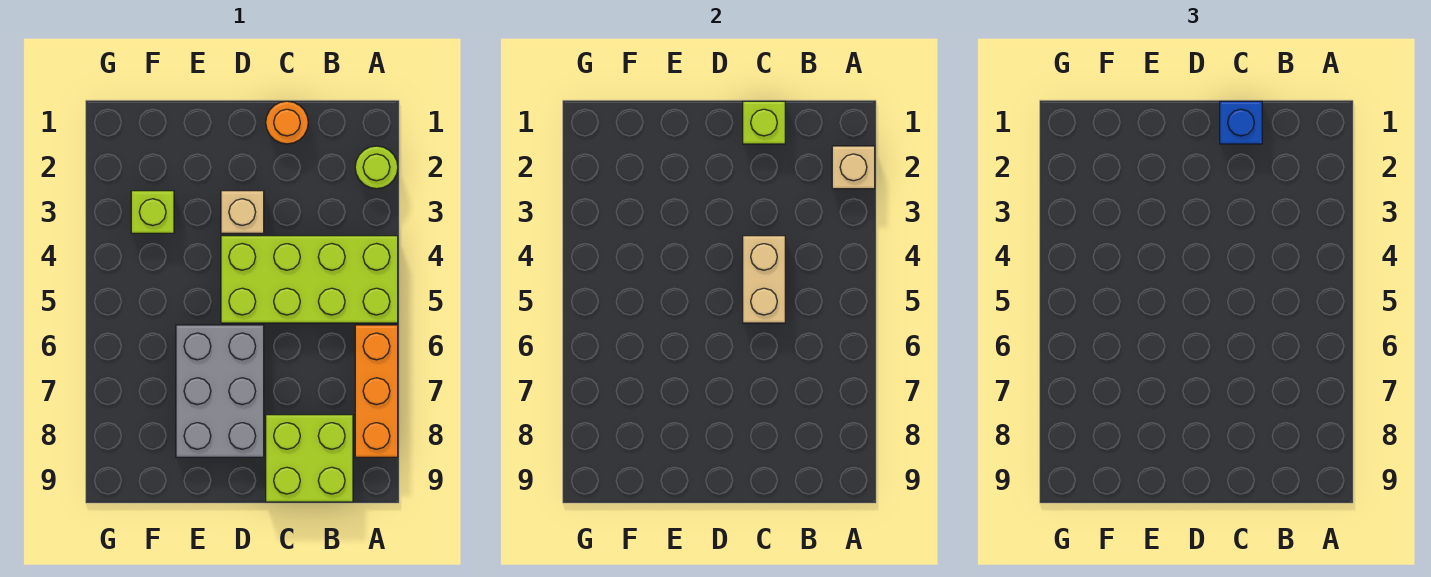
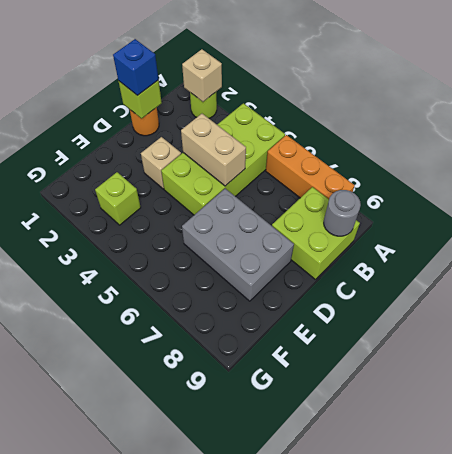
none -> grey round brick B9 level 2

